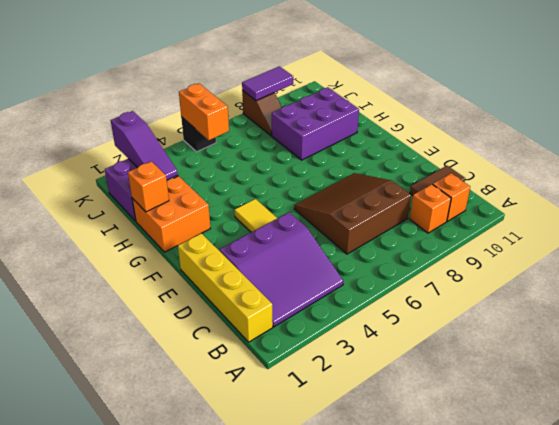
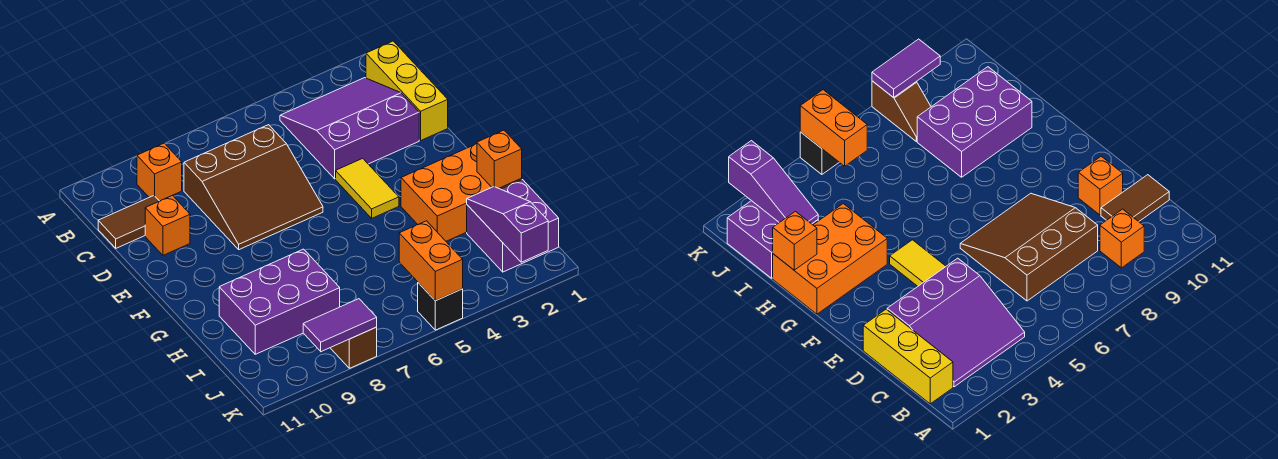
yellow brick B1:E1 level 1 -> yellow brick B1:D1 level 1
orange brick B10 level 1 -> orange brick D10 level 1
orange brick G1:H2 level 1 -> orange brick G1:H3 level 1

